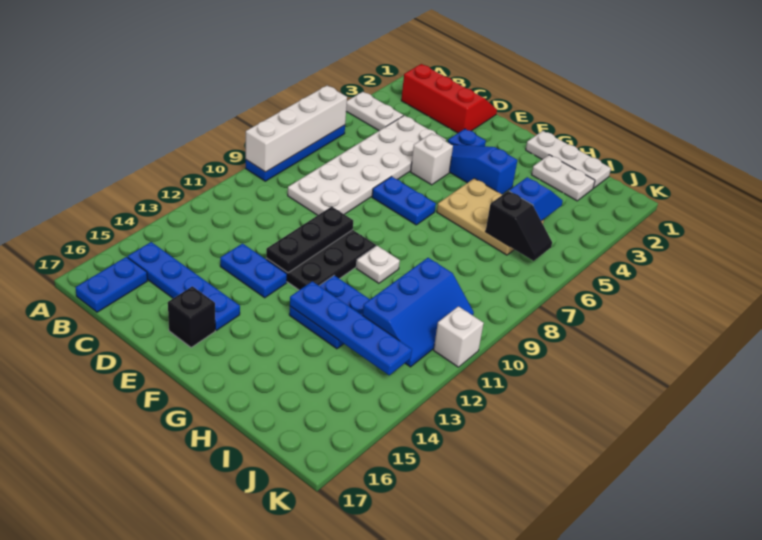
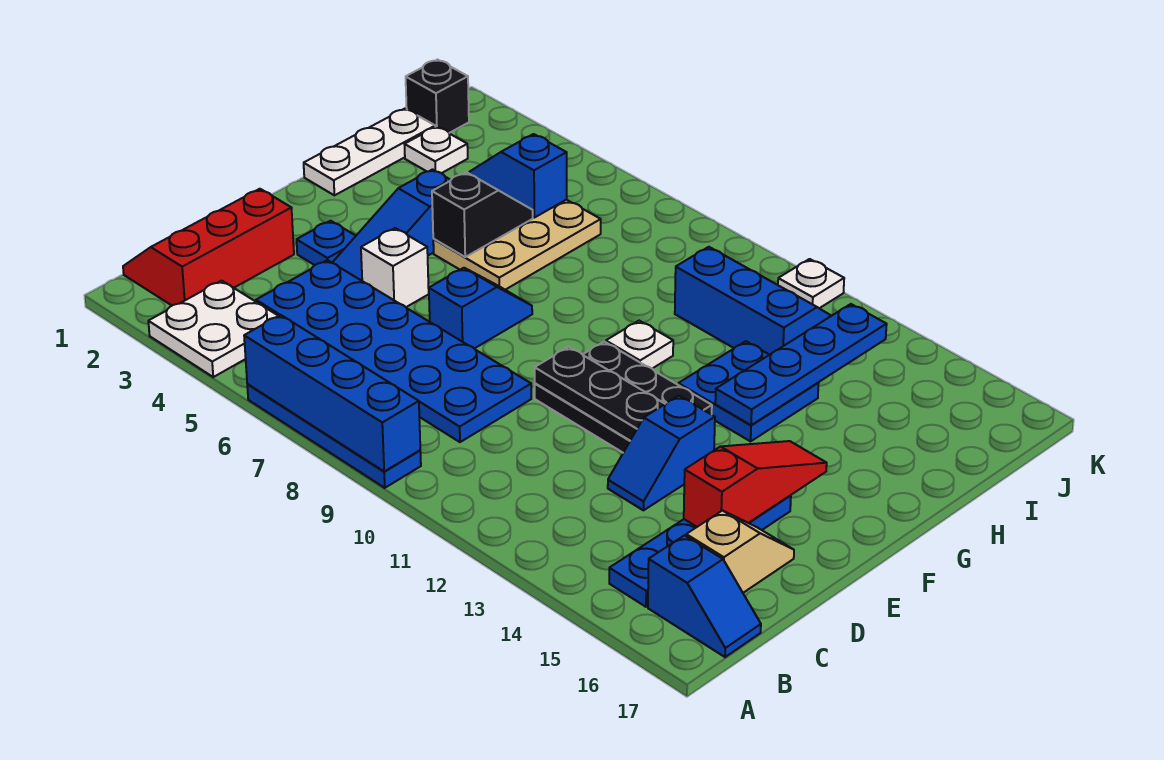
white plate A4:B4 level 1 -> white plate A3:B4 level 1
white brick A6:A9 level 2 -> blue brick A6:A9 level 2
blue plate B16:B17 level 1 -> blue slope B16:B17 level 1 top 16
white plate C4:D9 level 1 -> blue plate C4:D9 level 1
none -> tan slope C16:D16 level 1 top C
blue plate D13:E13 level 1 -> blue slope D13:E13 level 1 top E
none -> red slope D15:F15 level 2 top D
blue plate E7:F7 level 1 -> blue slope E7:F7 level 1 top E
black brick E16 level 1 -> black brick J1 level 1
white plate H2:I2 level 1 -> white plate I2 level 1
black slope I6:J6 level 2 top I -> black slope G5:H5 level 2 top G
white brick K11 level 1 -> white plate K11 level 1

